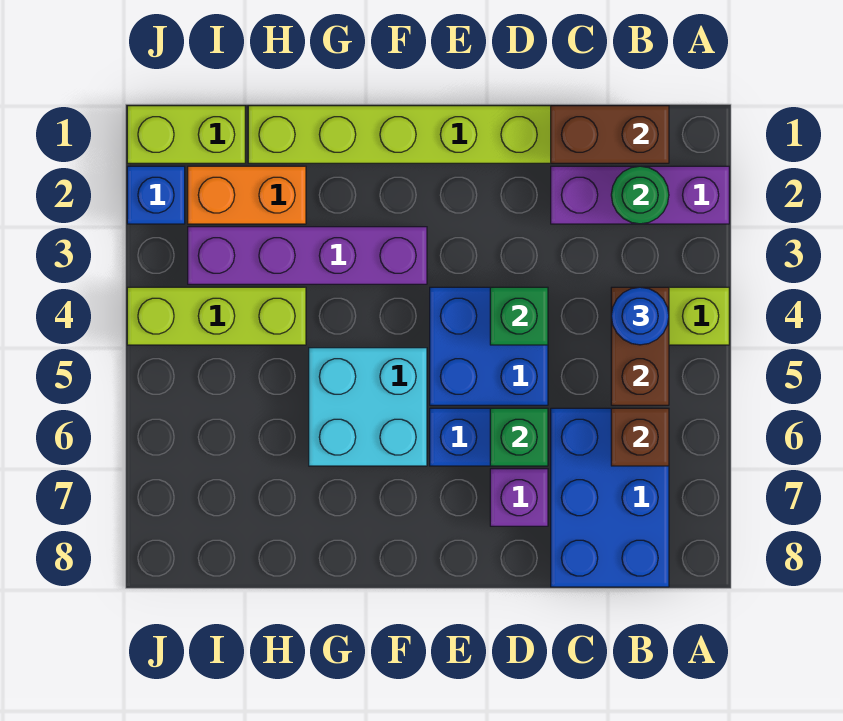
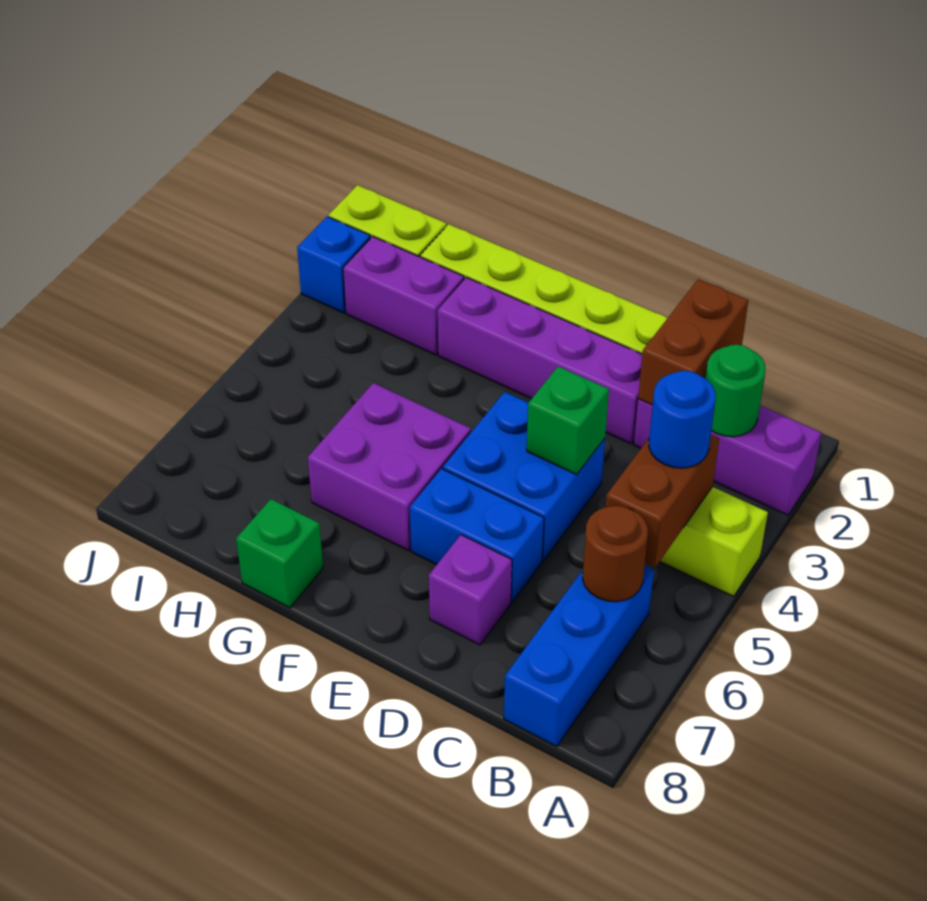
brown brick B1:C1 level 2 -> brown brick C1:C2 level 2
blue brick B6:C8 level 1 -> blue brick B6:B8 level 1
brown brick B6 level 2 -> brown round brick B6 level 2
green brick D6 level 2 -> green brick G8 level 1
purple brick F3:I3 level 1 -> purple brick D2:G2 level 1
cyan brick F5:G6 level 1 -> purple brick F5:G6 level 1
orange brick H2:I2 level 1 -> purple brick H2:I2 level 1
lime brick H4:J4 level 1 -> none

